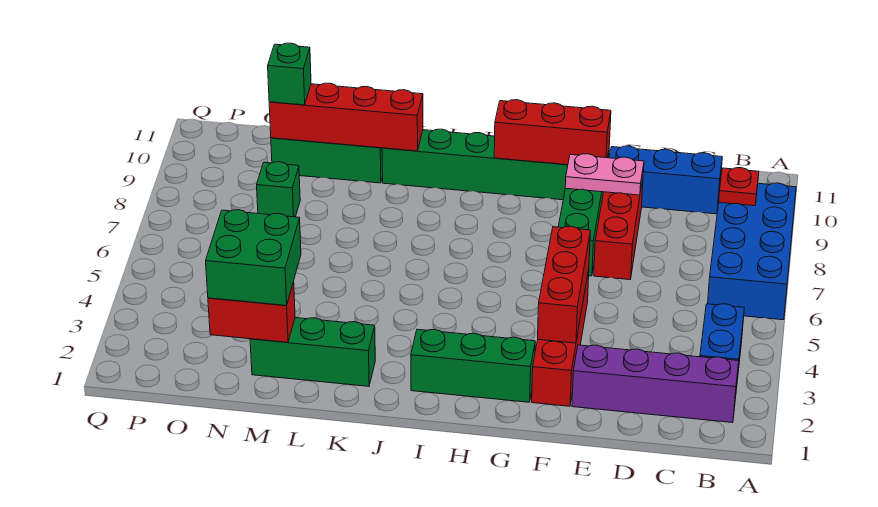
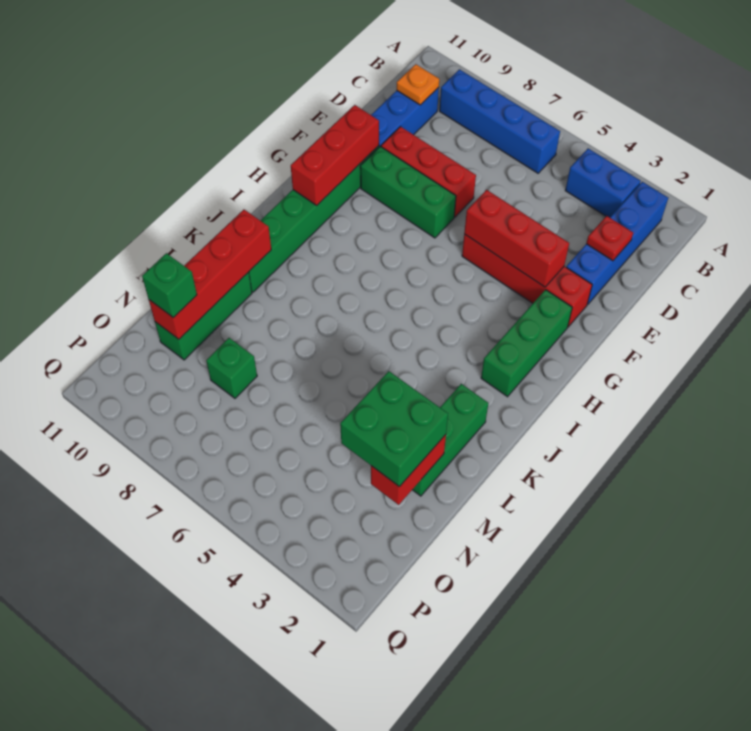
blue brick A6:B9 level 1 -> blue brick B6:B9 level 1
purple brick B2:E2 level 1 -> blue brick B2:E2 level 1
red plate B9 level 2 -> red plate D2 level 2
none -> orange plate C10 level 2
pink plate E9:F9 level 2 -> none

